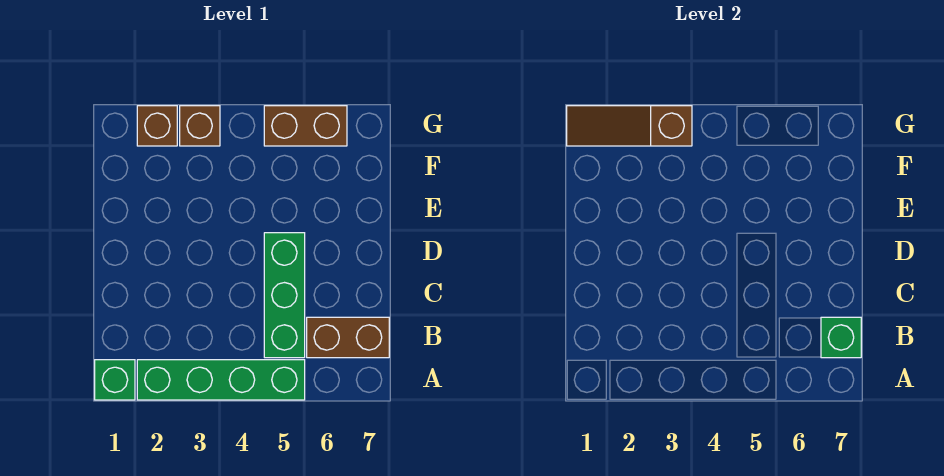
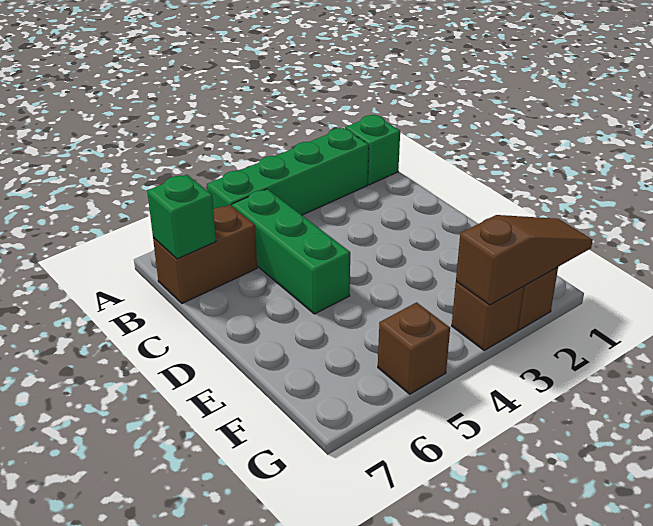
brown brick G5:G6 level 1 -> brown brick G5 level 1

